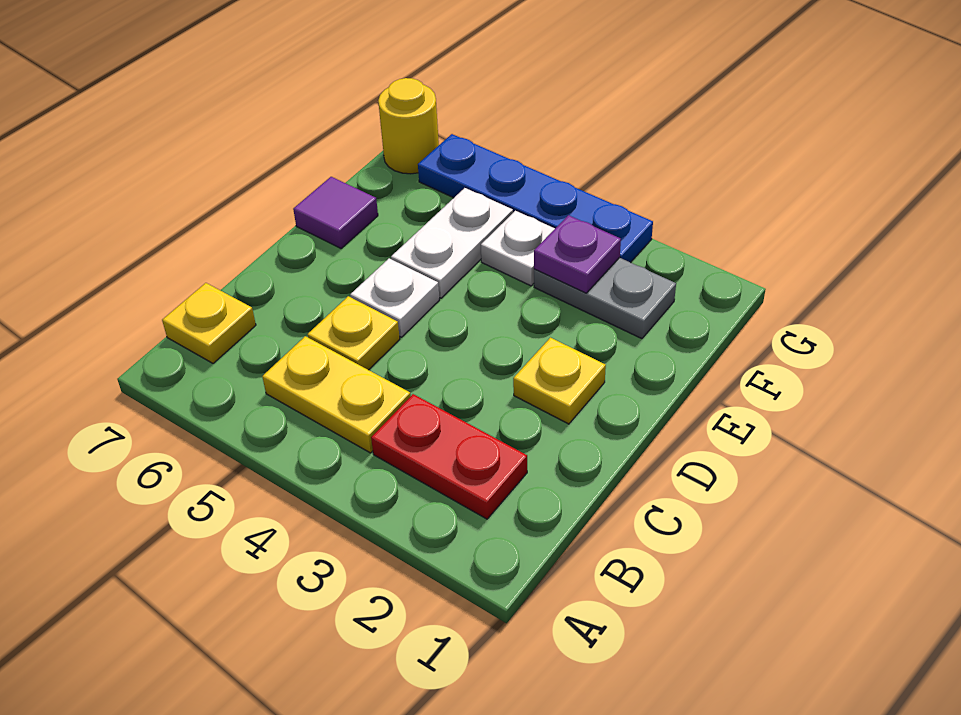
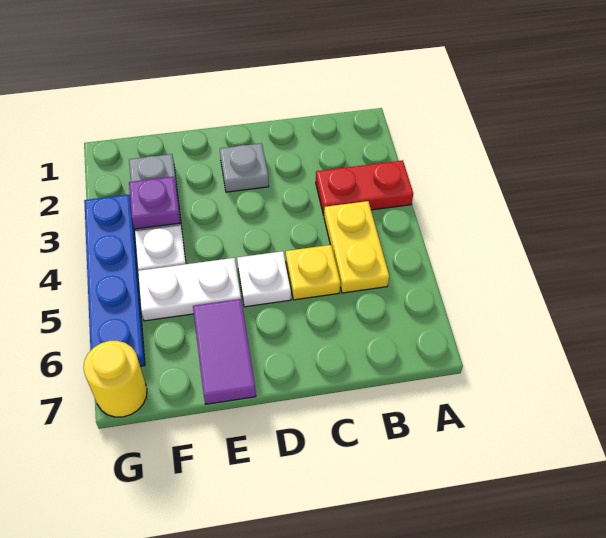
red plate B2:B3 level 1 -> red plate A3:B3 level 1
yellow plate B7 level 1 -> none
yellow plate D2 level 1 -> grey plate D2 level 1
purple tile E7 level 1 -> purple tile E6:E7 level 1

